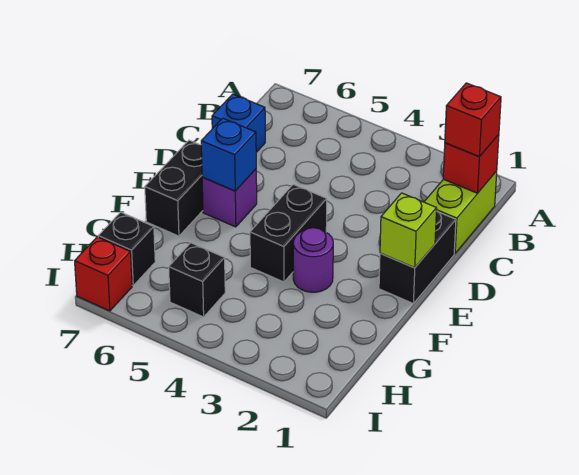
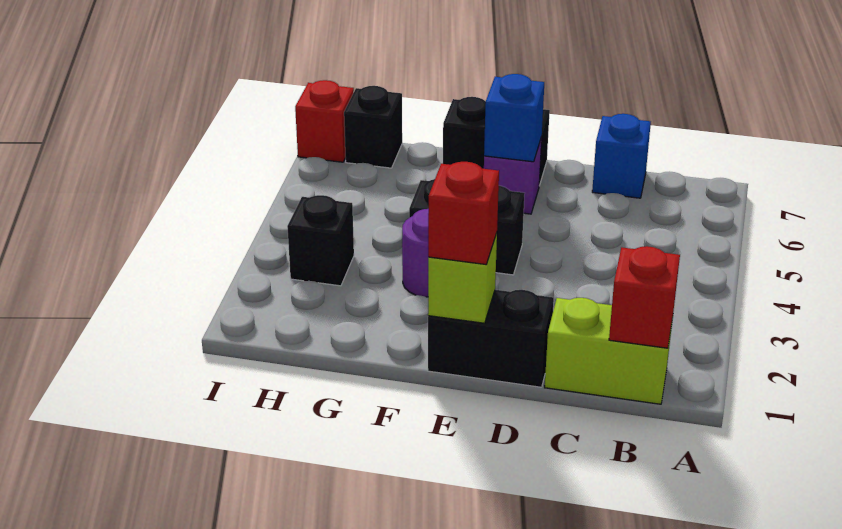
red brick B1 level 3 -> red brick E1 level 3
black brick H5 level 1 -> black brick H3 level 1

